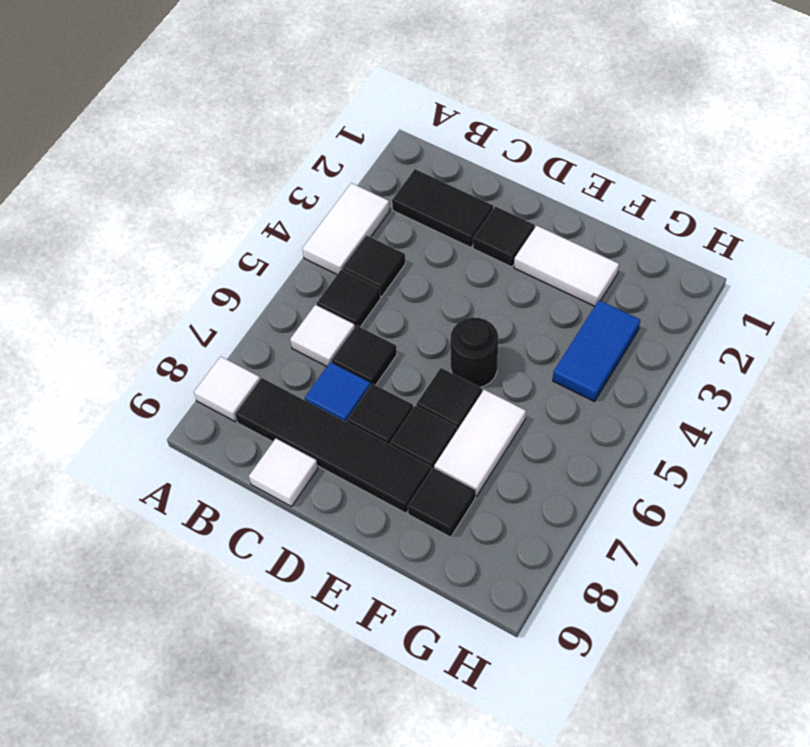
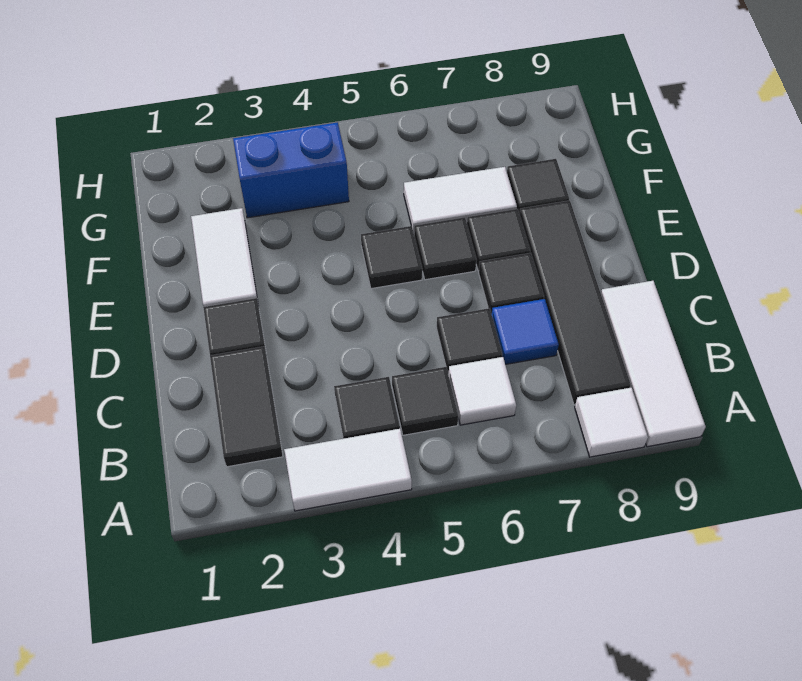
white tile C9 level 1 -> white tile A9:C9 level 1
black round brick E5 level 1 -> black tile E5 level 1
blue tile G3:G4 level 1 -> blue brick G3:G4 level 1

